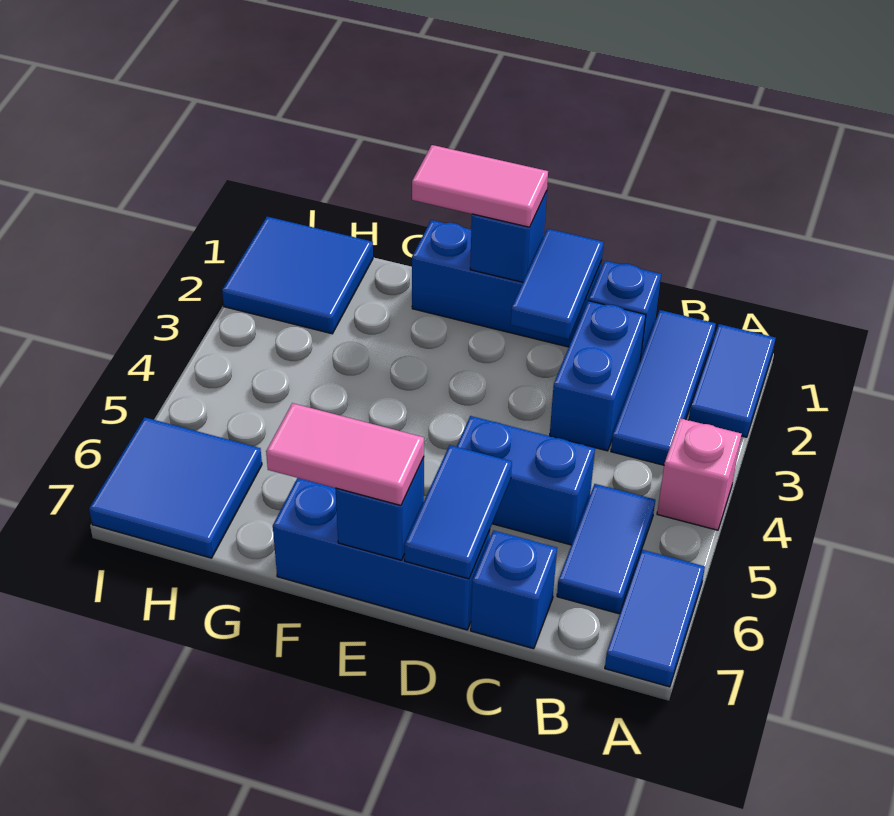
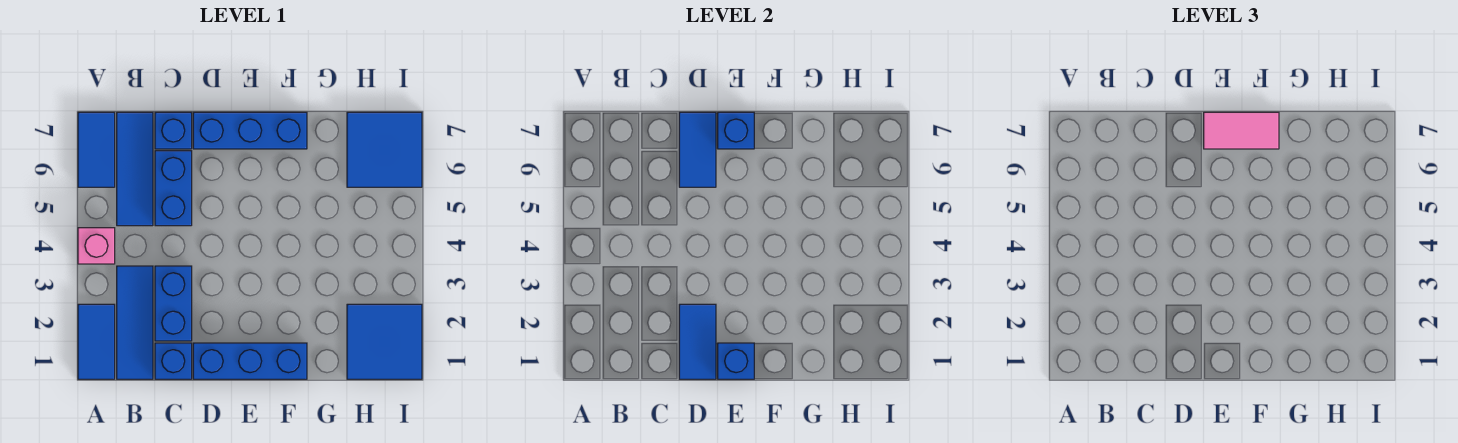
blue tile B5:B6 level 1 -> blue tile B5:B7 level 1
blue brick C5:D5 level 1 -> blue brick C5:C6 level 1
pink tile E1:F1 level 3 -> none

